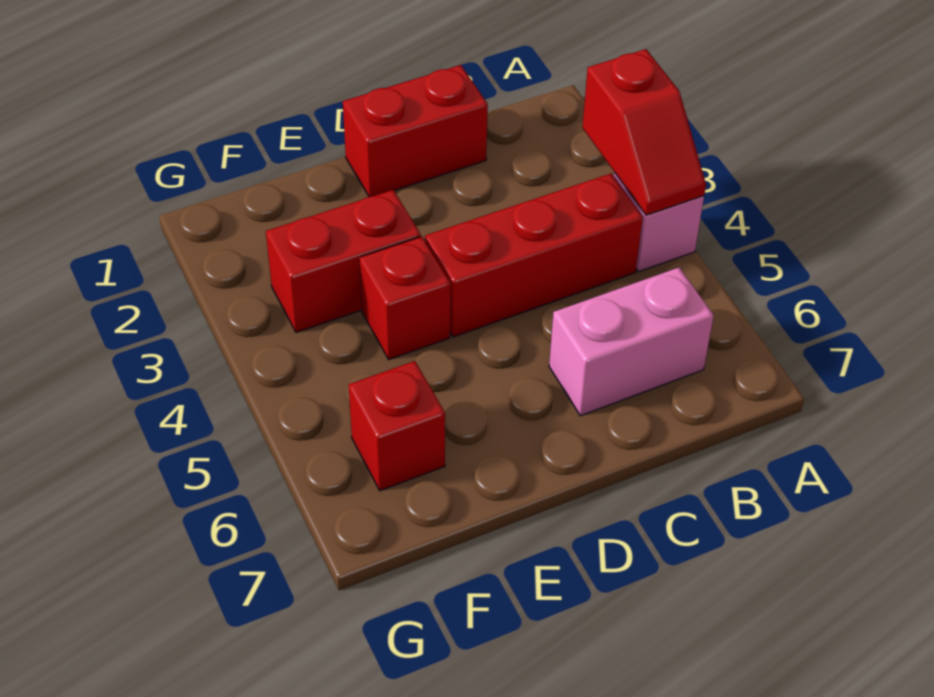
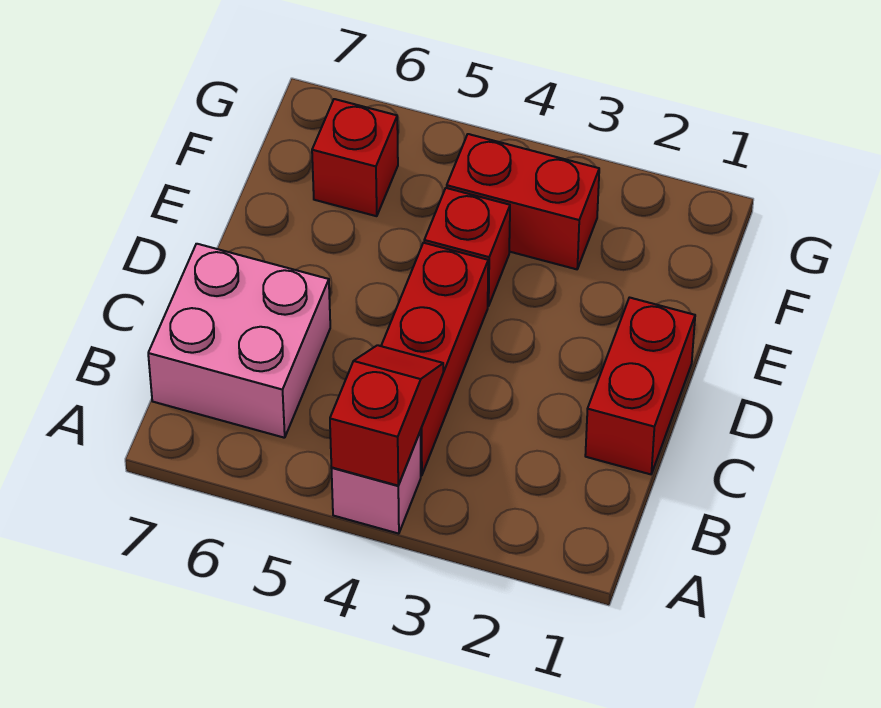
red slope A3:A4 level 2 top 3 -> red slope A4:B4 level 2 top A
pink brick B6:C6 level 1 -> pink brick B6:C7 level 1
red brick E3:F3 level 1 -> red brick F3:F4 level 1

